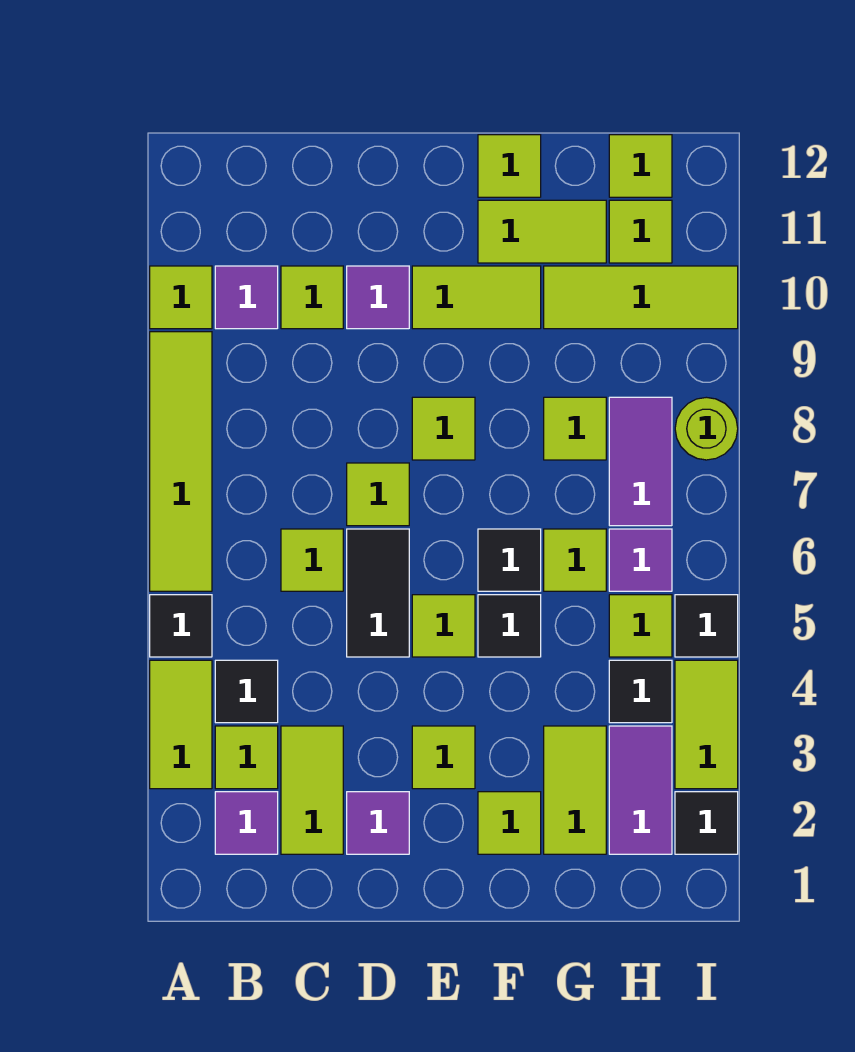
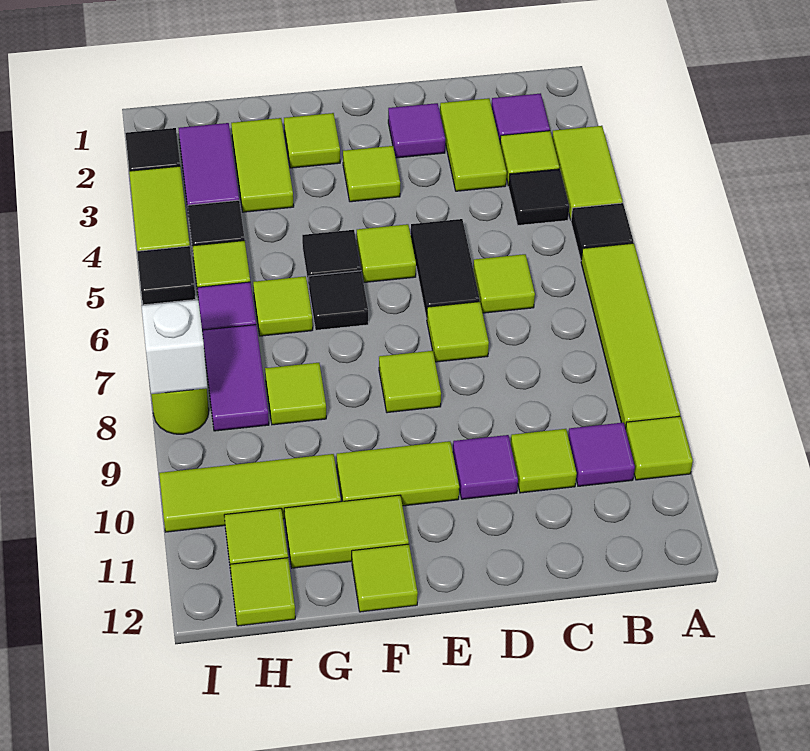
none -> white brick I8 level 2

